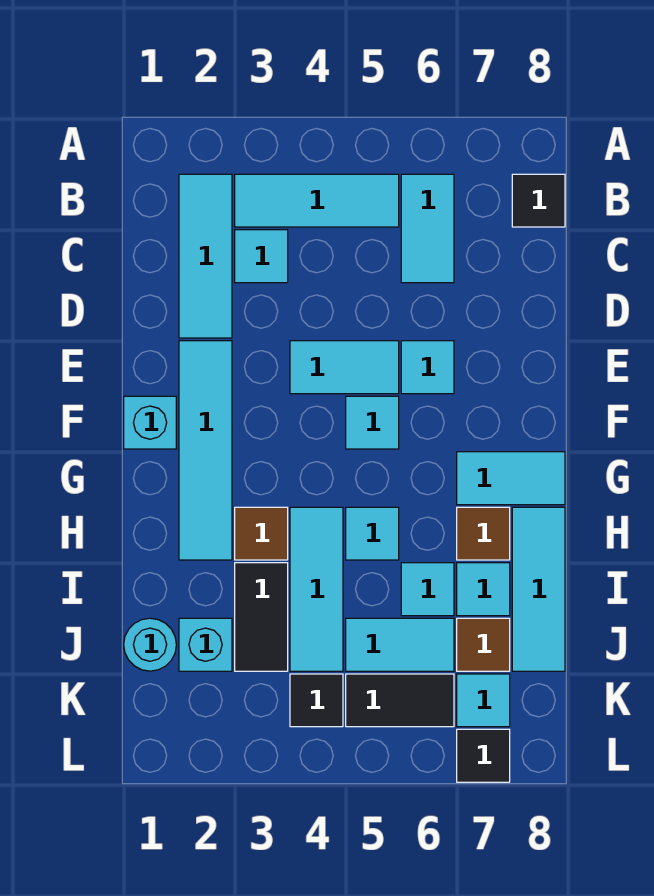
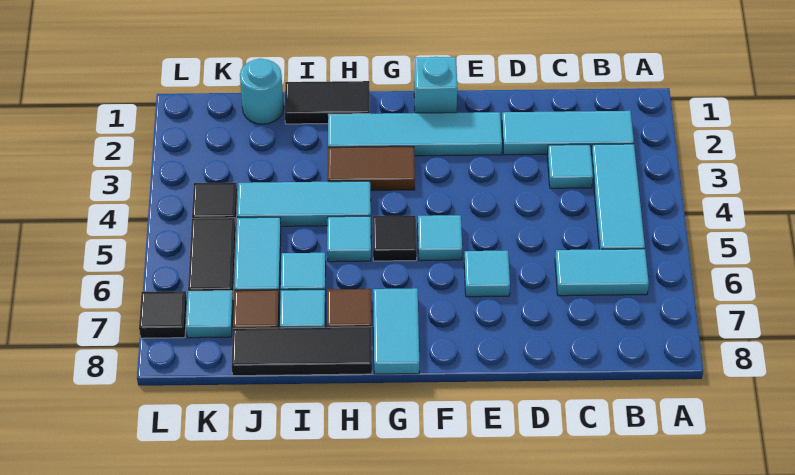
black tile B8 level 1 -> black tile G5 level 1
cyan tile E4:E5 level 1 -> none
brown tile H3 level 1 -> brown tile G3:H3 level 1
cyan tile H8:J8 level 1 -> black tile H8:J8 level 1
black tile I3:J3 level 1 -> black tile H1:I1 level 1
cyan brick J2 level 1 -> none

